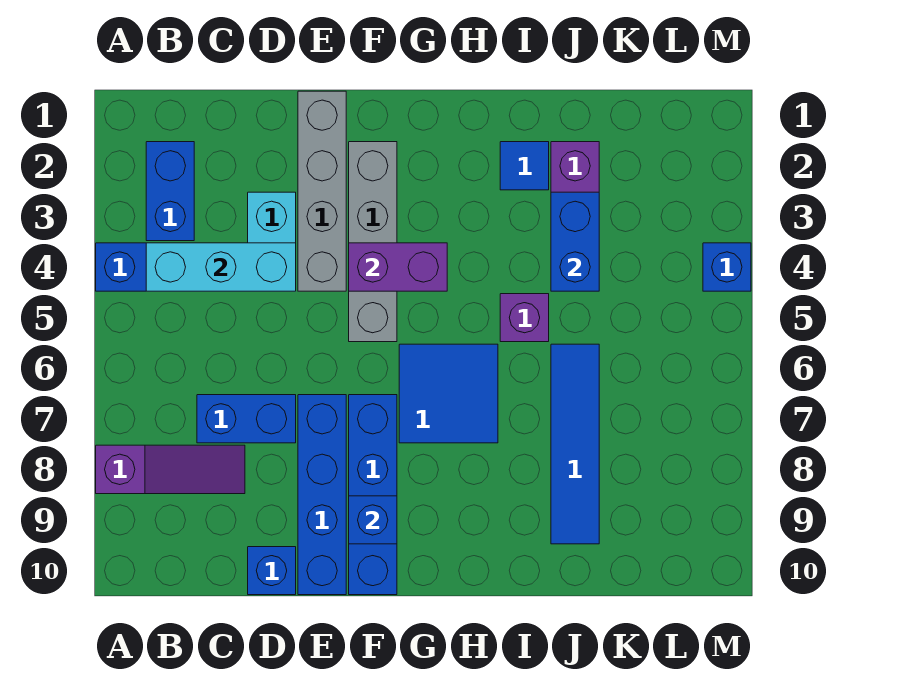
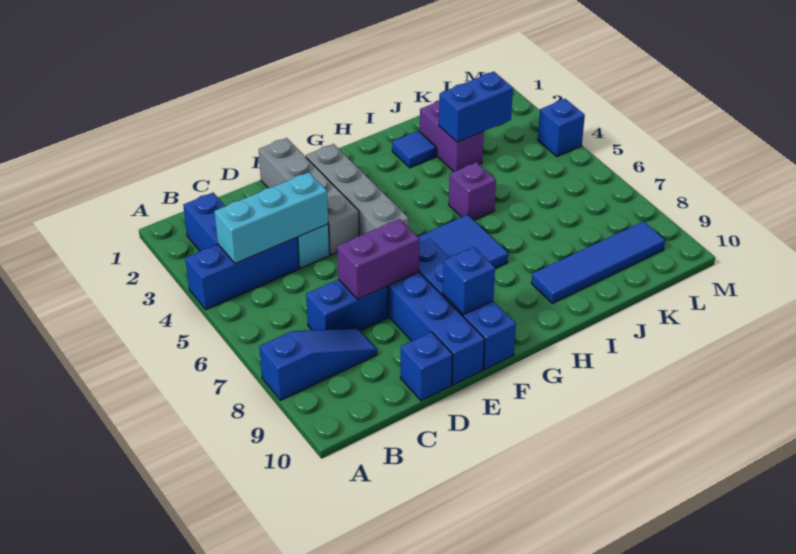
purple slope A8:C8 level 1 top A -> blue slope A8:C8 level 1 top A
purple brick F4:G4 level 2 -> purple brick D7:E7 level 2
blue brick J3:J4 level 2 -> blue brick J3:K3 level 2
blue tile J6:J9 level 1 -> blue tile I9:L9 level 1

